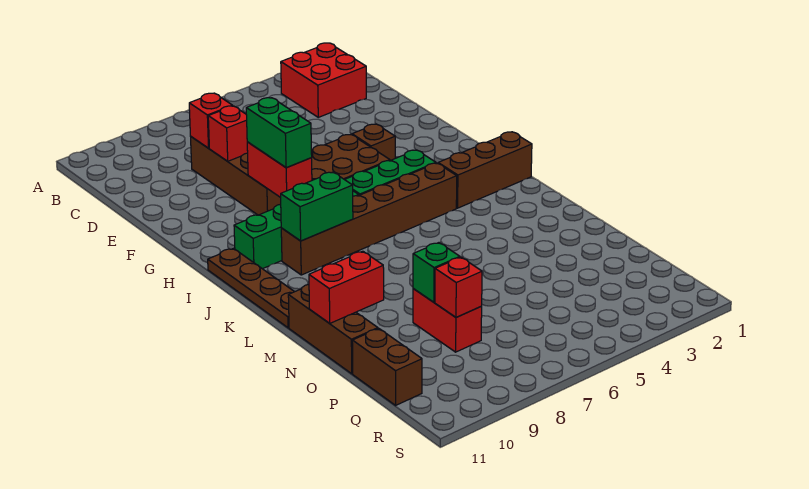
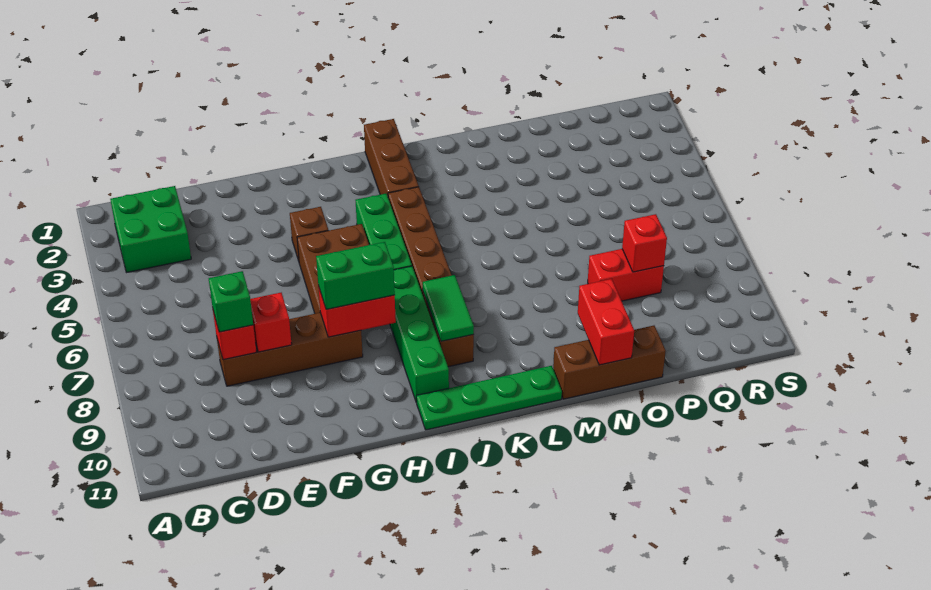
red brick B2:C3 level 1 -> green brick B2:C3 level 1
brown plate I11:L11 level 1 -> green plate I11:L11 level 1
green brick J8:J9 level 2 -> green tile J8:J9 level 2
green brick O8 level 2 -> green brick D8 level 3
brown brick P11:Q11 level 1 -> none

